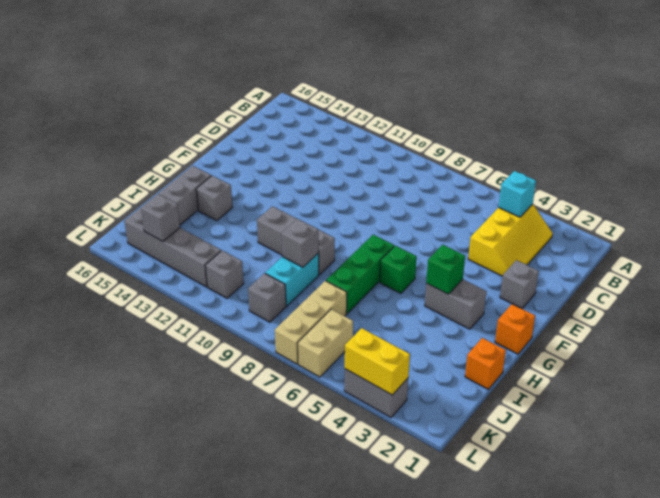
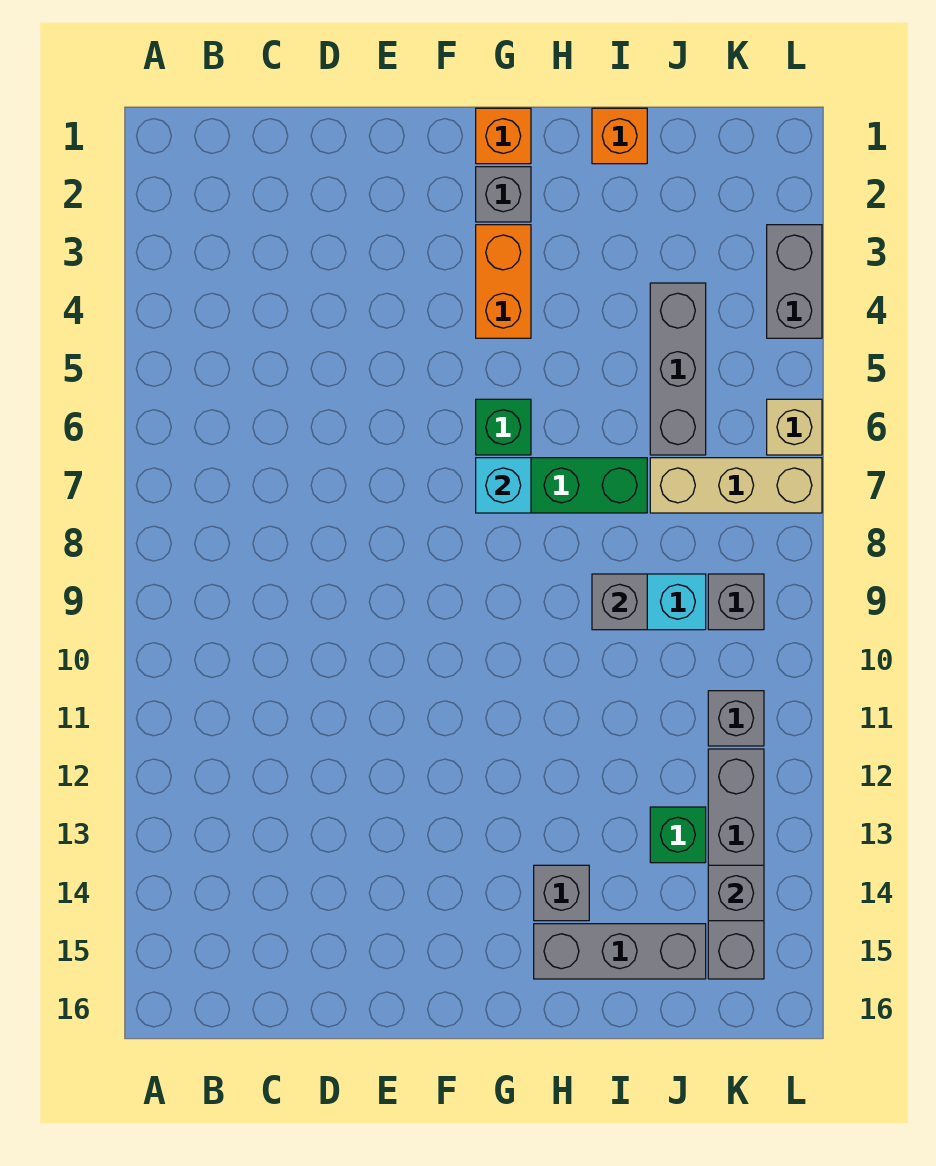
yellow slope B3:D4 level 1 top 4 -> none
cyan brick B4 level 2 -> cyan brick G7 level 2
grey brick E2 level 1 -> grey brick G2 level 1
grey brick G3:G4 level 1 -> orange brick G3:G4 level 1
green brick G4 level 2 -> green brick J13 level 1
grey brick H9:H11 level 1 -> grey brick J4:J6 level 1
tan brick K6:L6 level 1 -> tan brick L6 level 1
yellow brick L3:L4 level 2 -> none

